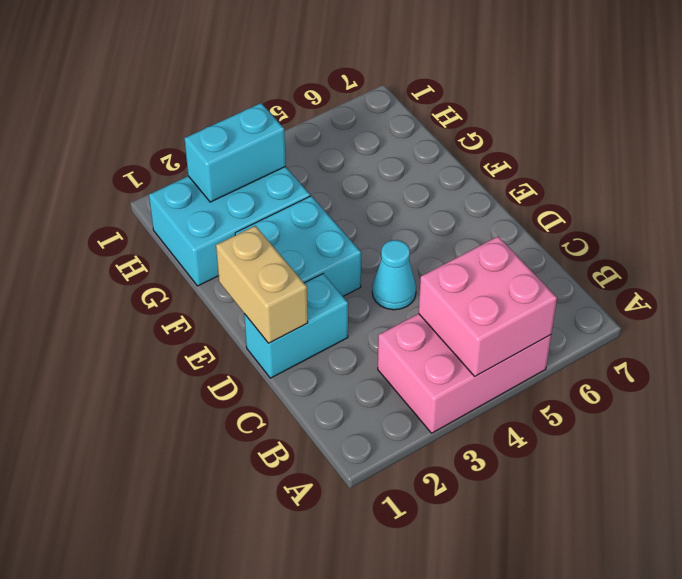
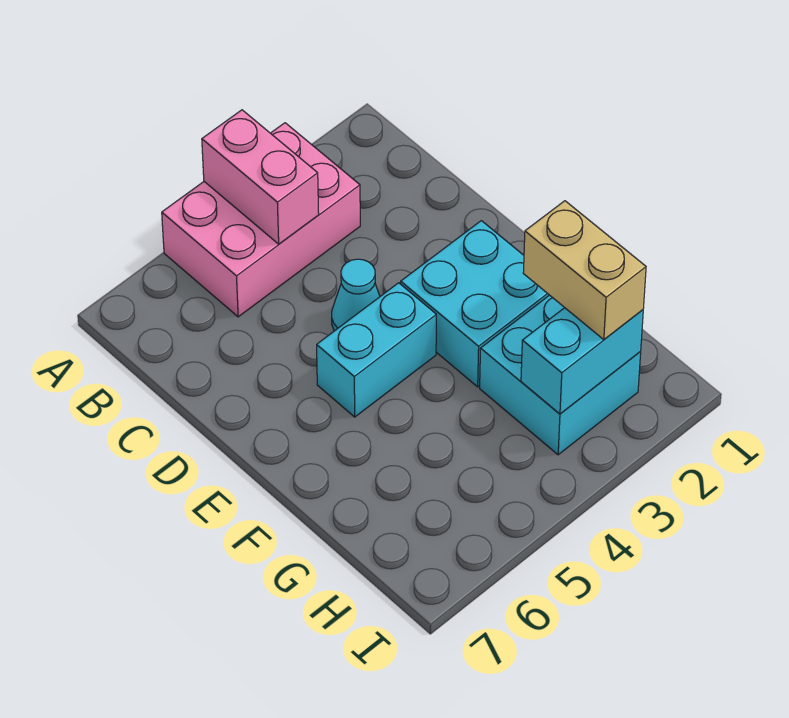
pink brick A4:B5 level 2 -> pink brick A4:B4 level 2
cyan brick D1:D2 level 1 -> cyan brick E4:E5 level 1
tan brick D1:E1 level 2 -> tan brick G2:H2 level 3
cyan brick G1:H3 level 1 -> cyan brick G2:H3 level 1

